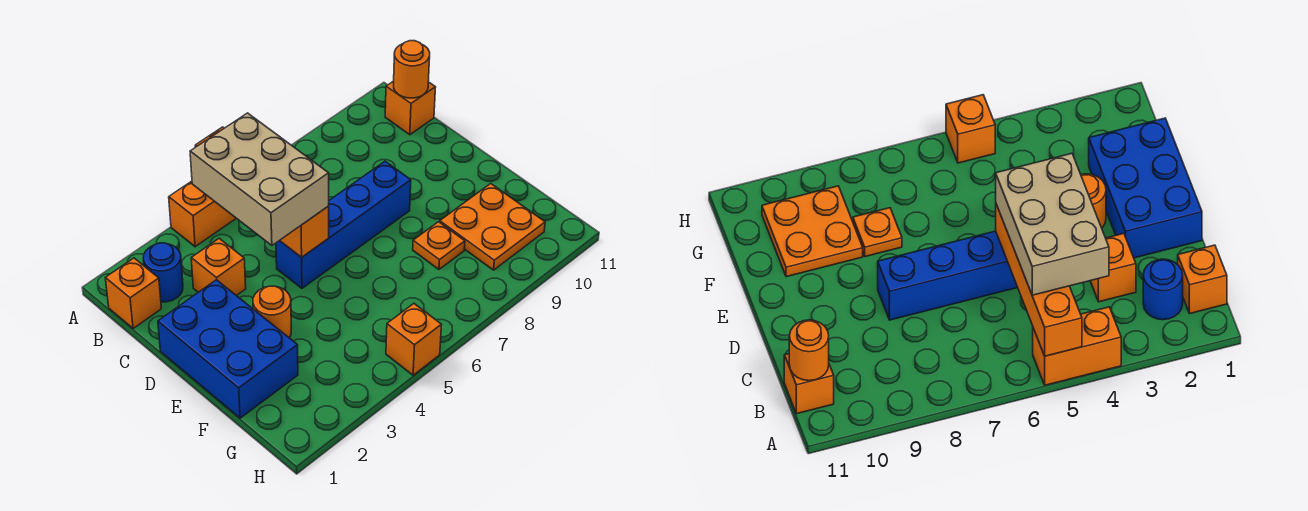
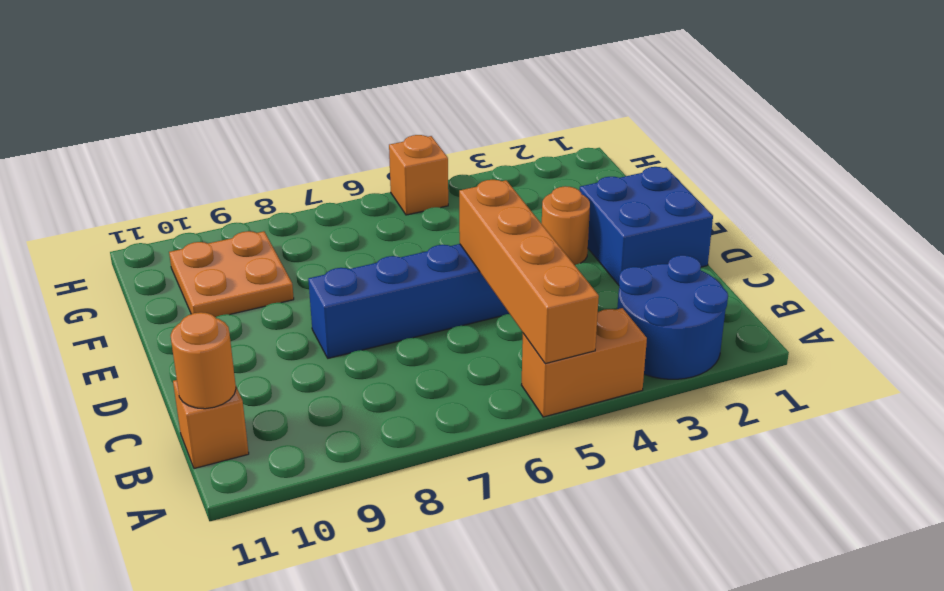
orange brick B1 level 1 -> none
blue round brick B2 level 1 -> blue round brick A2:B3 level 1
tan brick B4:D5 level 3 -> none
orange brick C3 level 1 -> none
blue brick D1:F2 level 1 -> blue brick D1:E2 level 1
orange plate F8 level 1 -> none

